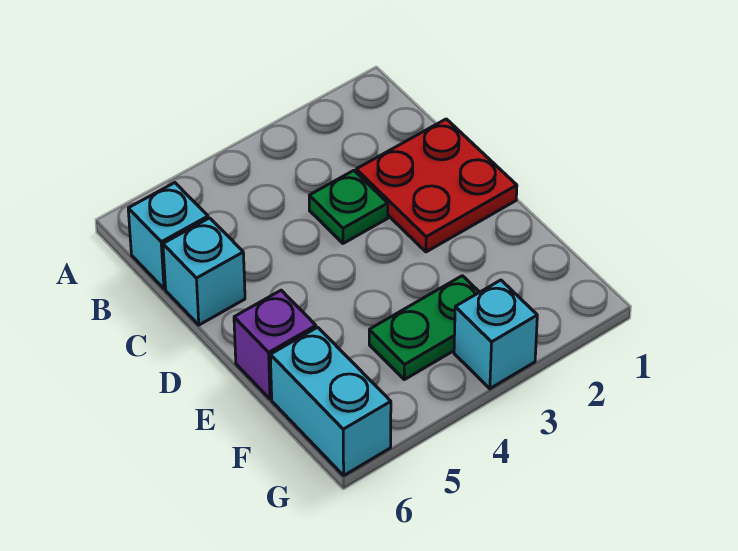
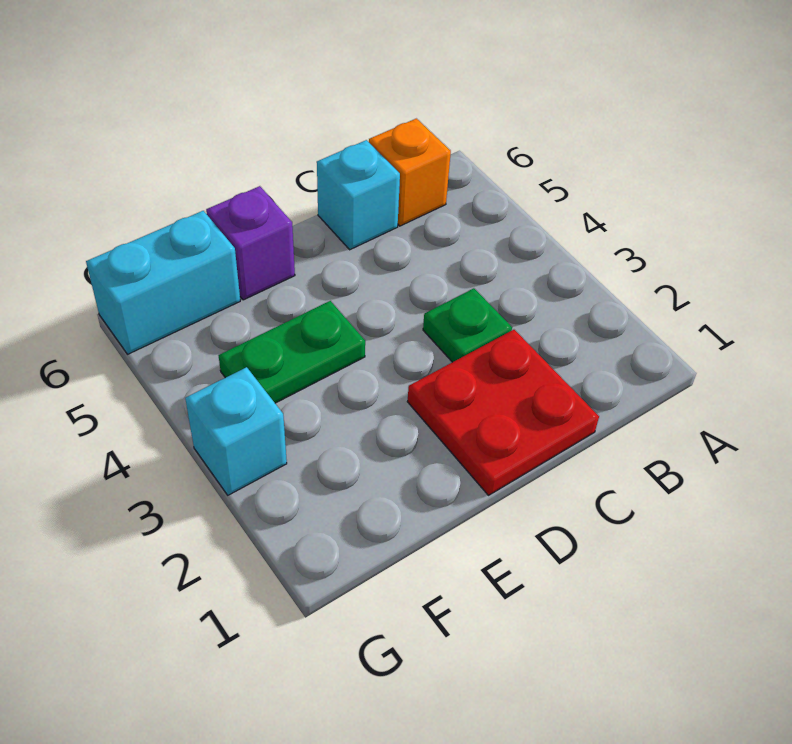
cyan brick B6 level 1 -> orange brick B6 level 1
green plate F3:F4 level 1 -> green plate E4:F4 level 1

